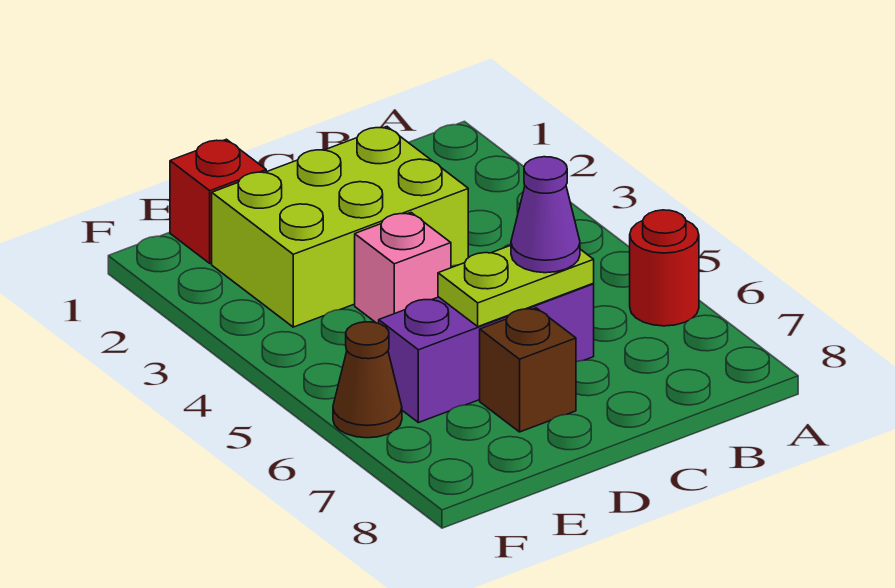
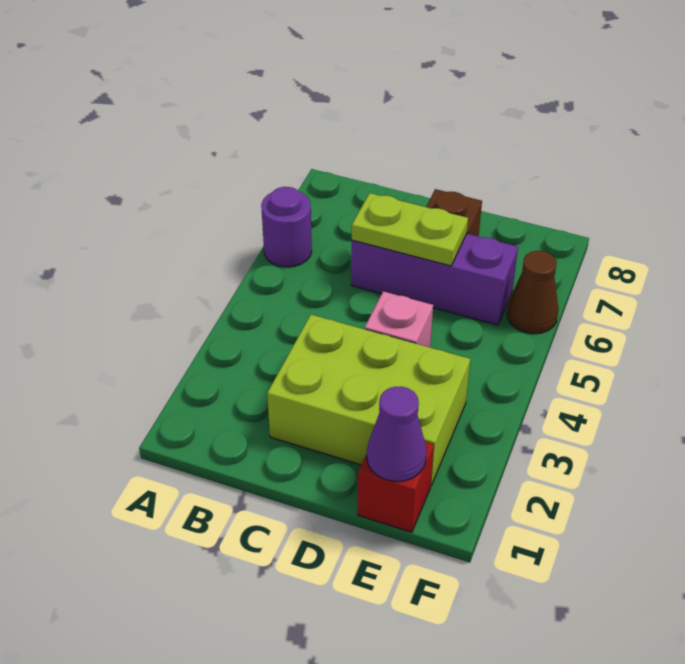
red round brick A6 level 1 -> purple round brick A6 level 1
purple cone C6 level 3 -> purple cone E1 level 2

